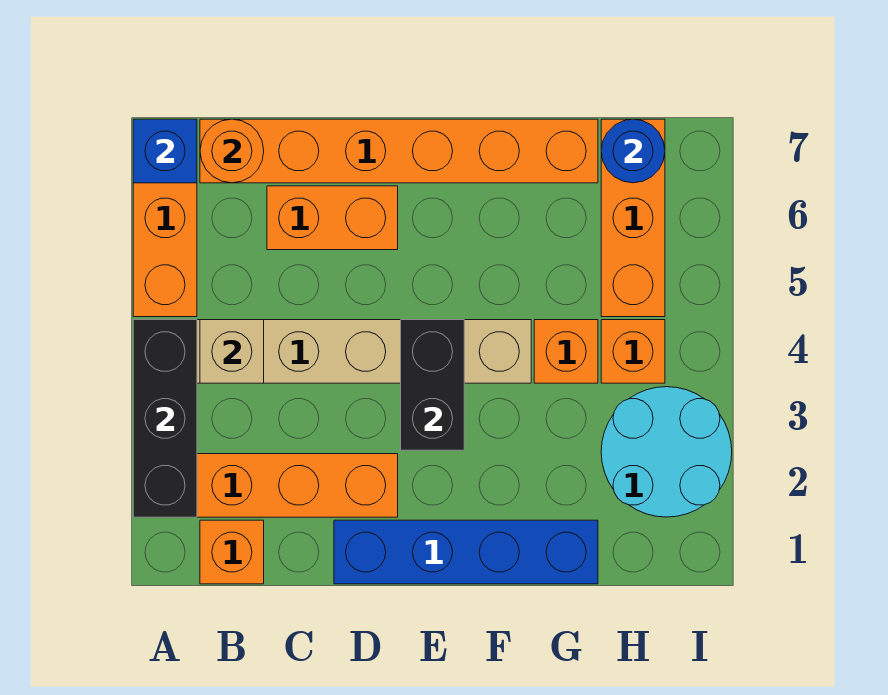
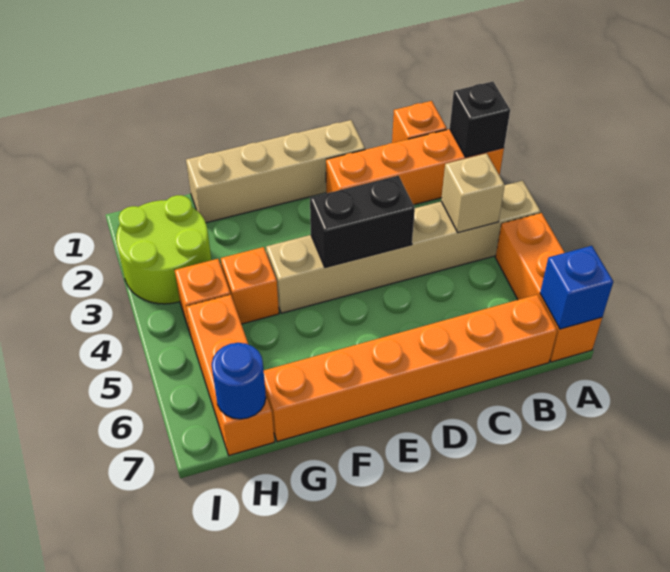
black brick A2:A4 level 2 -> black brick A2 level 2
orange round brick B7 level 2 -> none
orange brick C6:D6 level 1 -> none
blue brick D1:G1 level 1 -> tan brick D1:G1 level 1
black brick E3:E4 level 2 -> black brick D4:E4 level 2
cyan round brick H2:I3 level 1 -> lime round brick H2:I3 level 1

